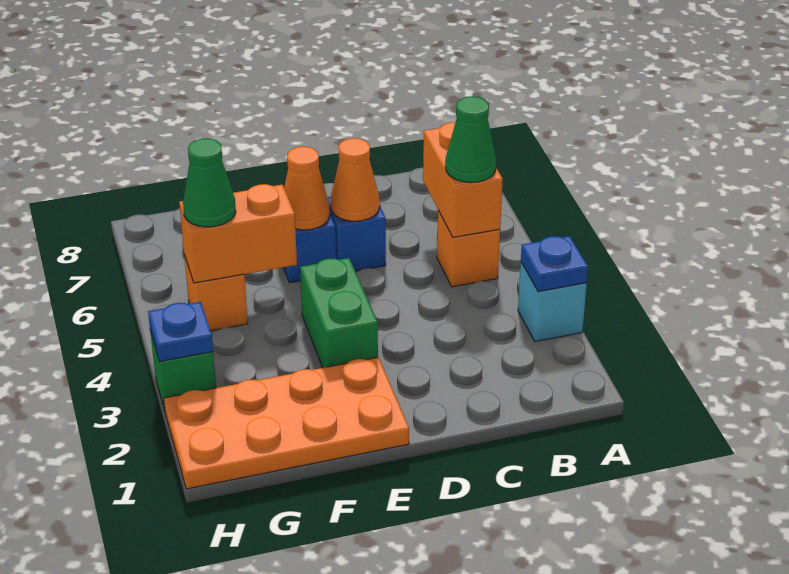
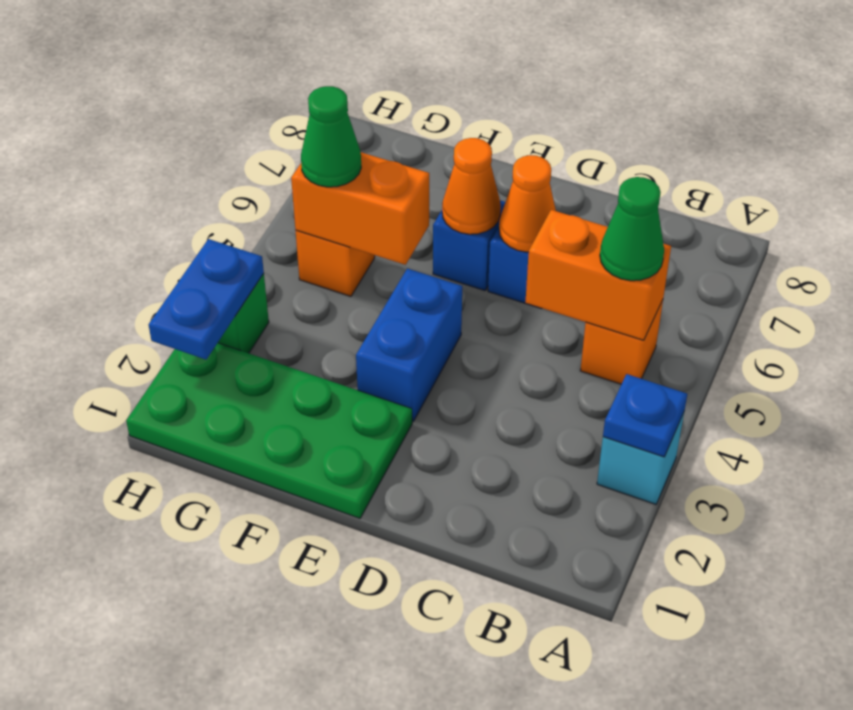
orange brick B5:B6 level 2 -> orange brick B5:C5 level 2
orange plate E1:H2 level 1 -> green plate E1:H2 level 1
green brick E3:E4 level 1 -> blue brick E3:E4 level 1
blue plate H3 level 2 -> blue plate H2:H3 level 2

